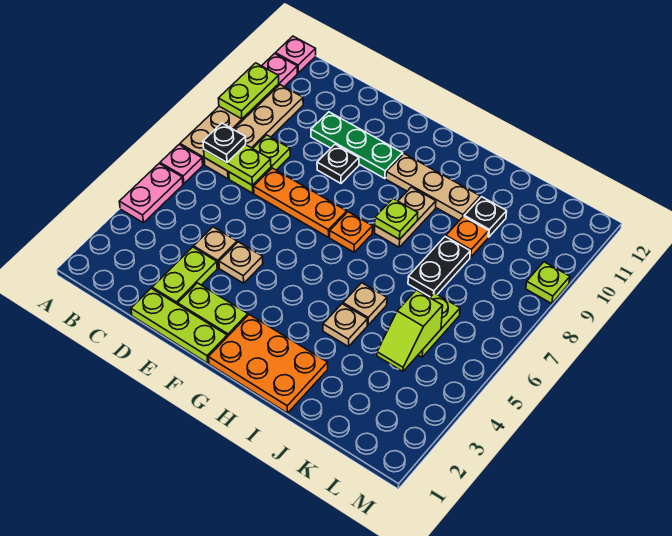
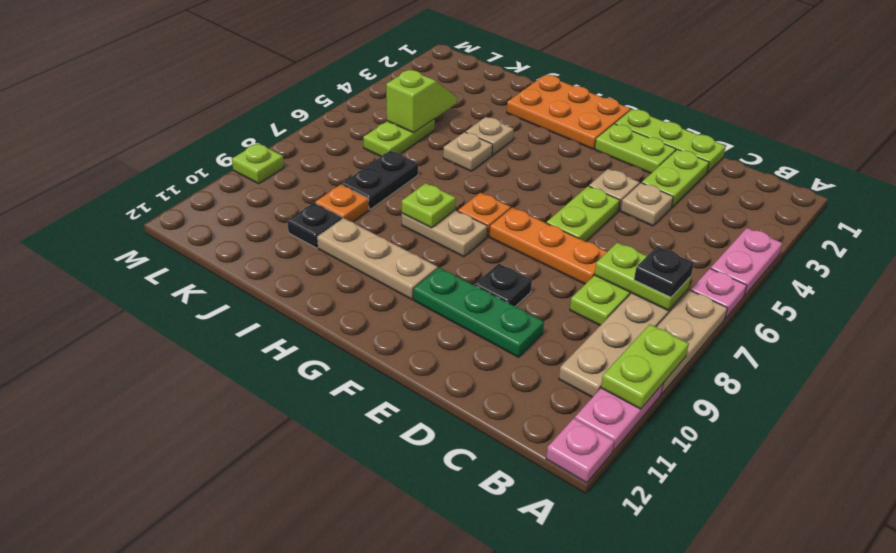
none -> lime plate E5:E6 level 1
tan plate H8:H9 level 1 -> tan plate G8:H8 level 1

